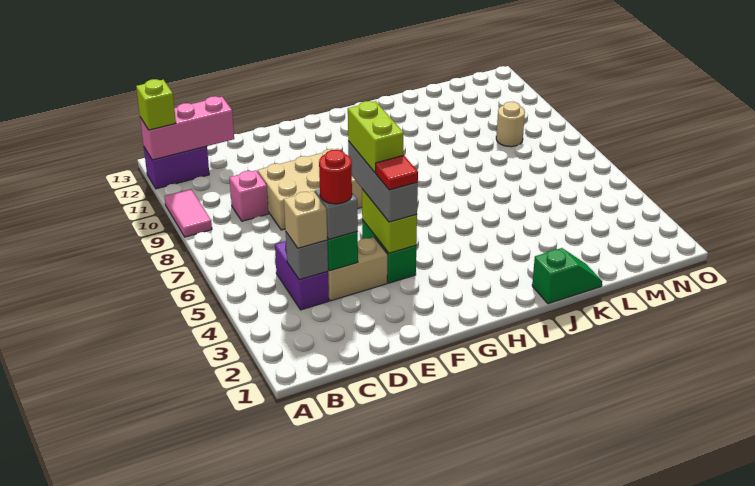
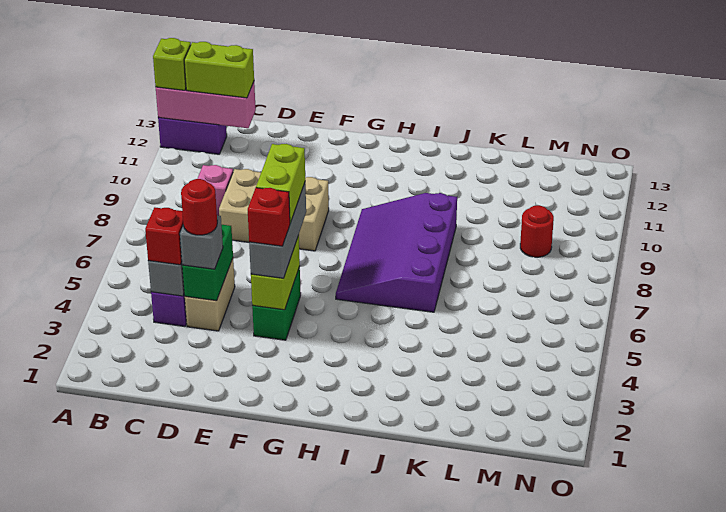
pink tile A9:A10 level 1 -> none
none -> lime brick B12:C12 level 3
tan brick C4 level 3 -> red brick C4 level 3
tan brick D4:E4 level 1 -> tan brick D4:D5 level 1
red tile F4 level 4 -> red brick F4 level 4
none -> purple slope H6:J9 level 1 top J
green slope J1:K1 level 1 top J -> none
tan round brick M9 level 1 -> red round brick M9 level 1

